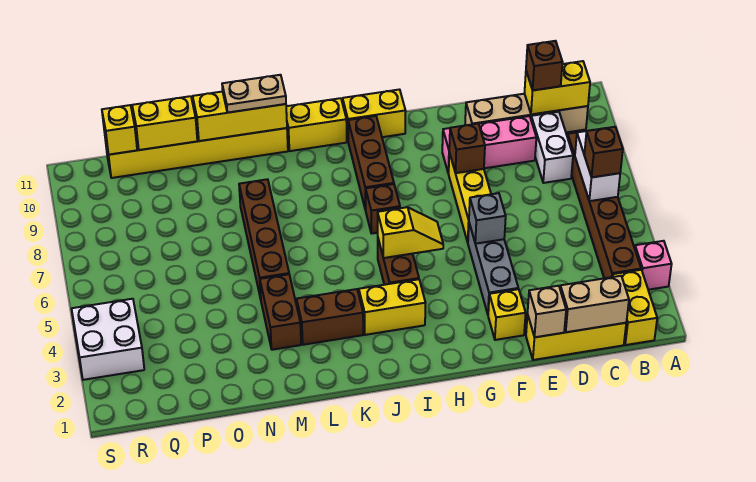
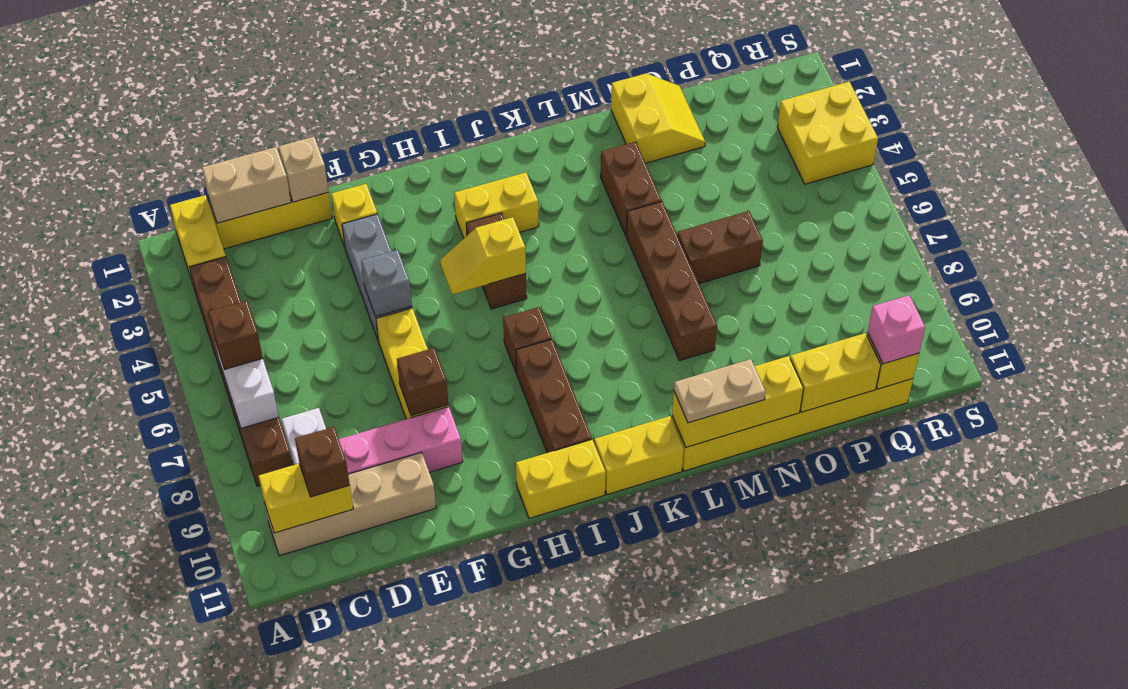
pink brick A3 level 1 -> pink brick Q11 level 3
brown brick K3:L3 level 1 -> brown brick N6:O6 level 1
none -> yellow slope N1:O2 level 1 top N
white brick R3:S4 level 1 -> yellow brick R3:S4 level 1

